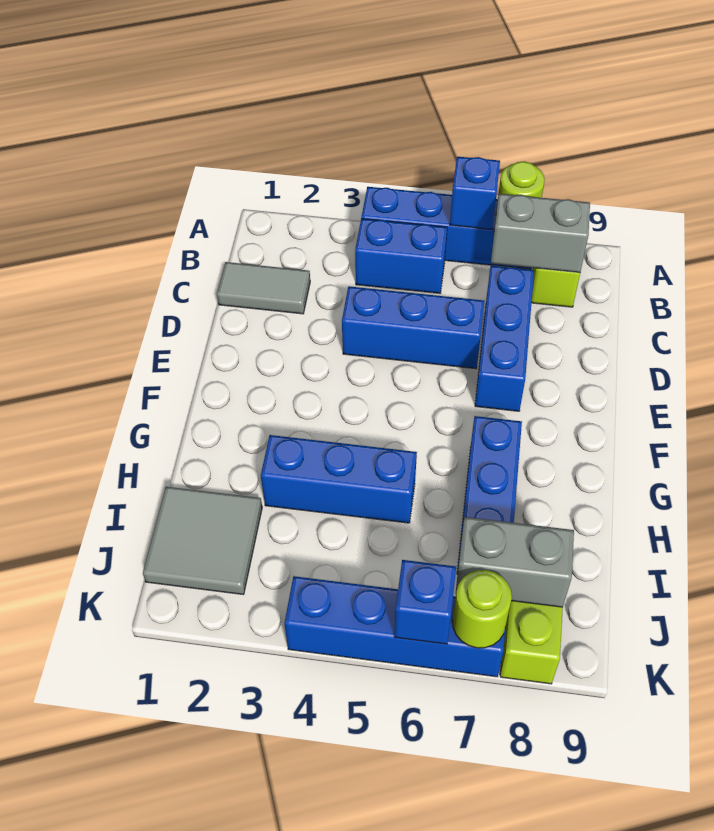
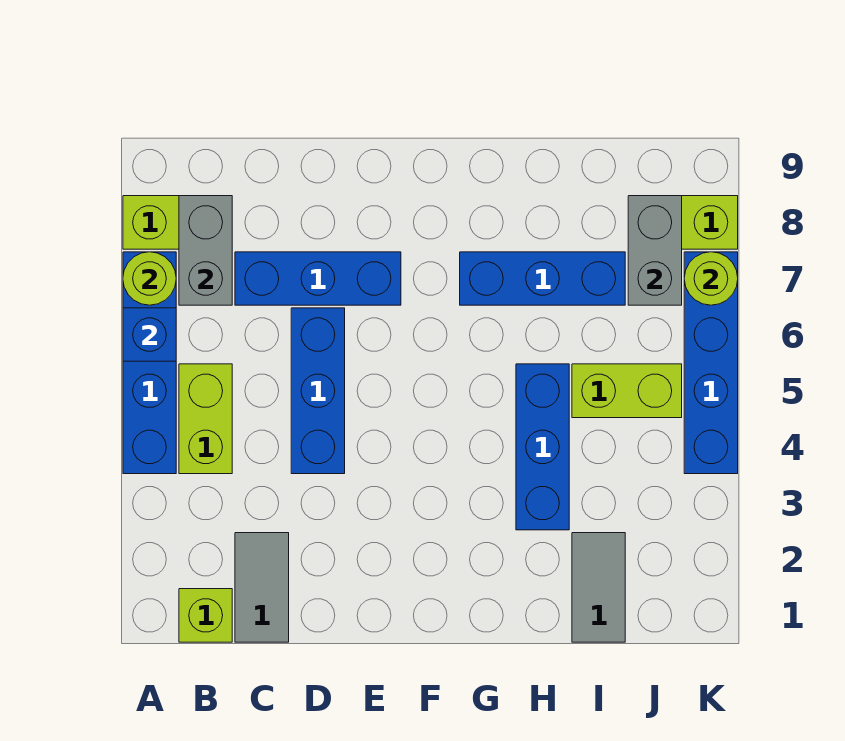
none -> lime brick B1 level 1
blue brick B4:B5 level 1 -> lime brick B4:B5 level 1
grey tile I1:J2 level 1 -> grey tile I1:I2 level 1
none -> lime brick I5:J5 level 1
blue brick K6 level 2 -> none

